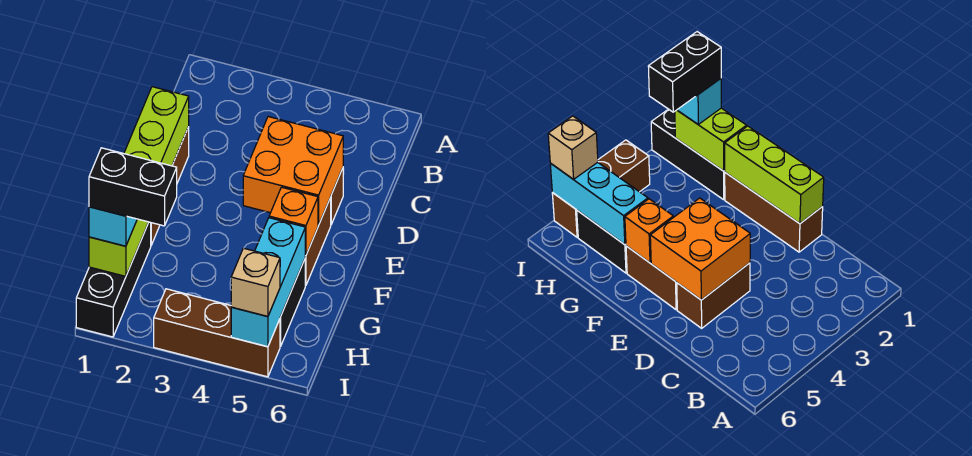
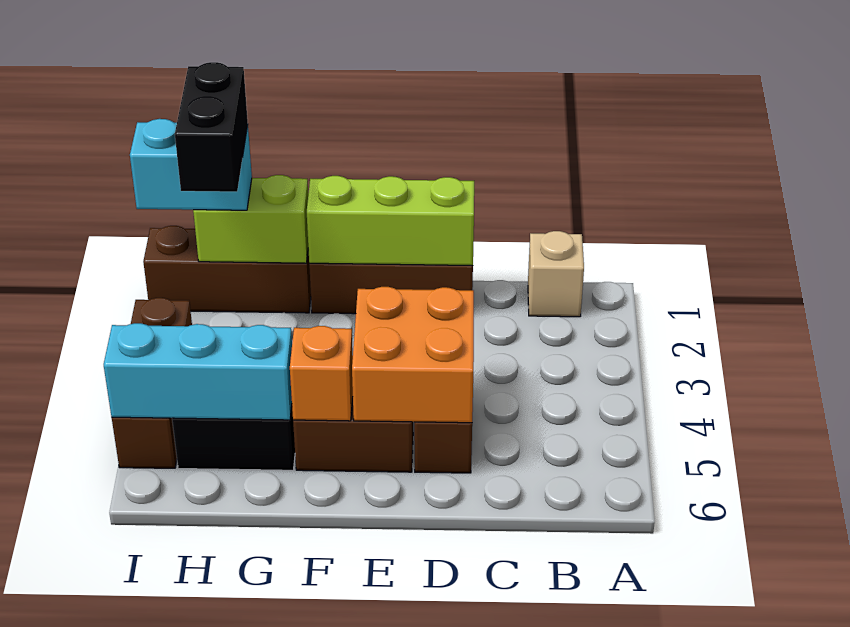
black brick G1:I1 level 1 -> brown brick G1:I1 level 1
cyan brick H1 level 3 -> cyan brick H1:I1 level 3
tan brick I5 level 3 -> tan brick B1 level 1

